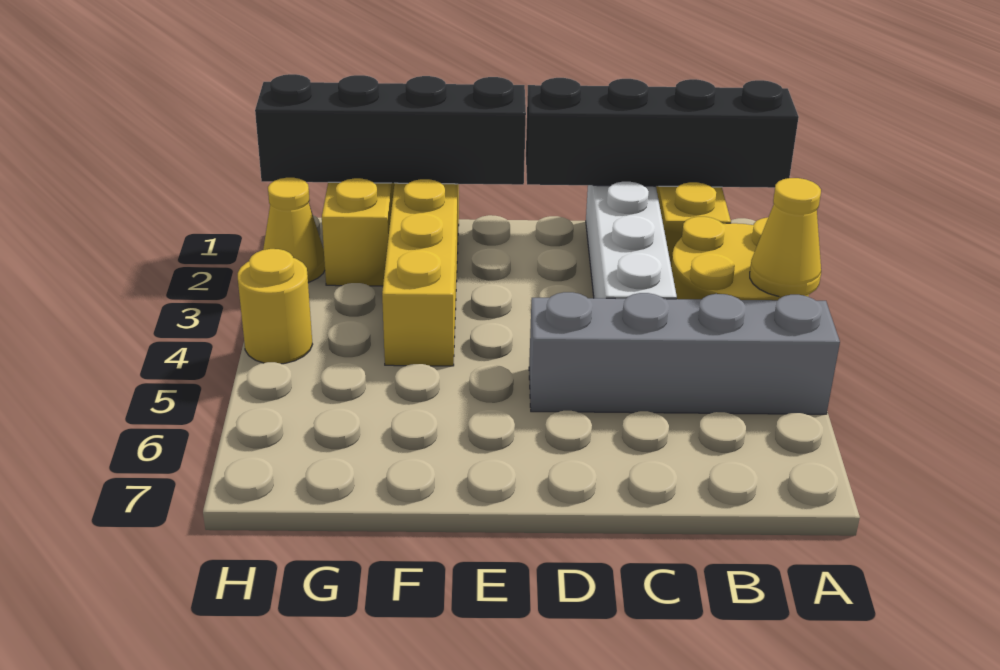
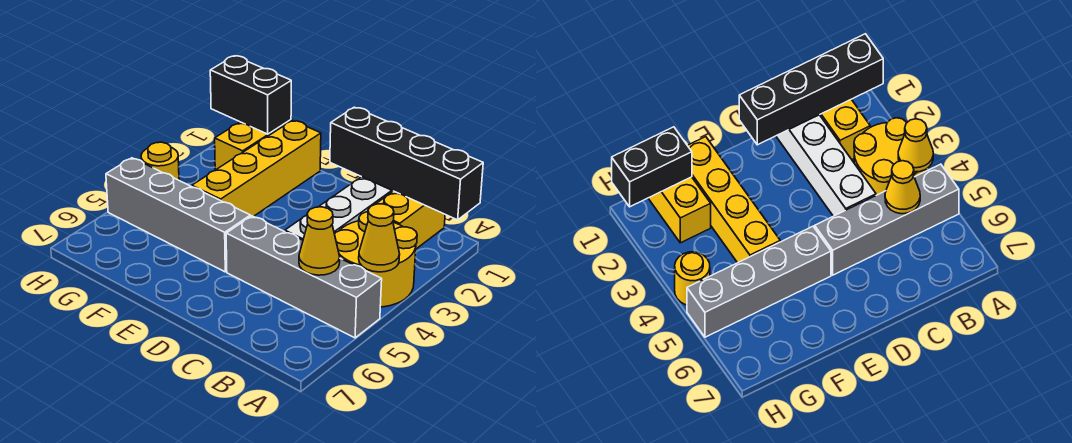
black brick E1:H1 level 2 -> black brick G1:H1 level 2
none -> grey brick E5:H5 level 1
yellow cone H2 level 1 -> yellow cone B5 level 2

